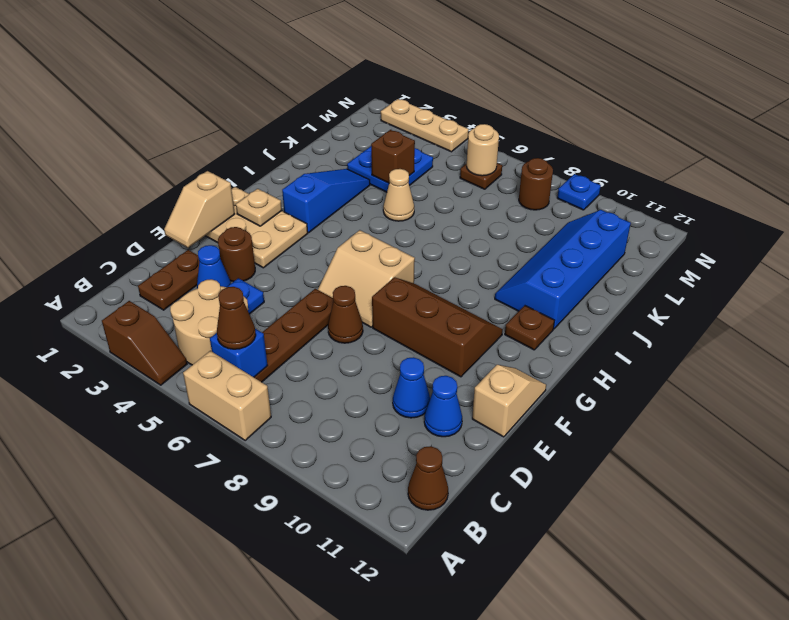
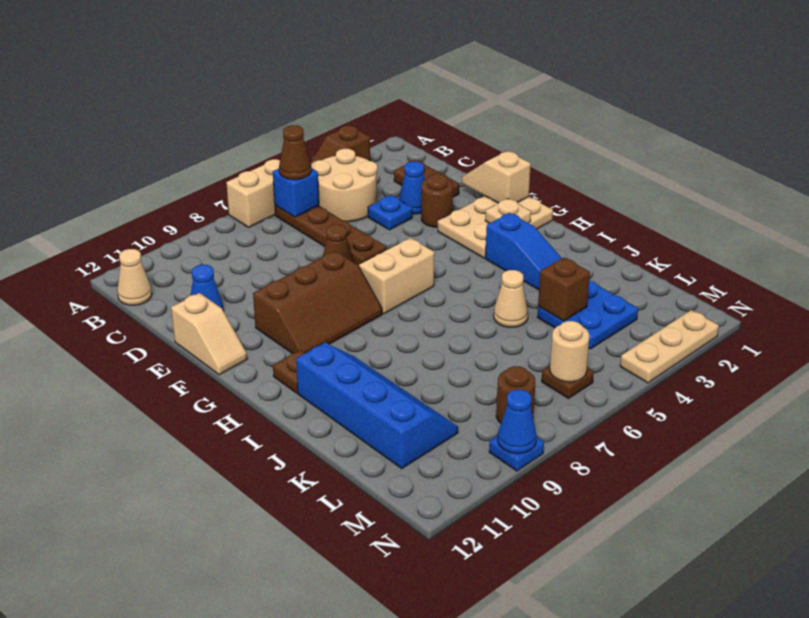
brown cone B12 level 1 -> tan cone B12 level 1
blue cone D10 level 1 -> blue cone N9 level 2

